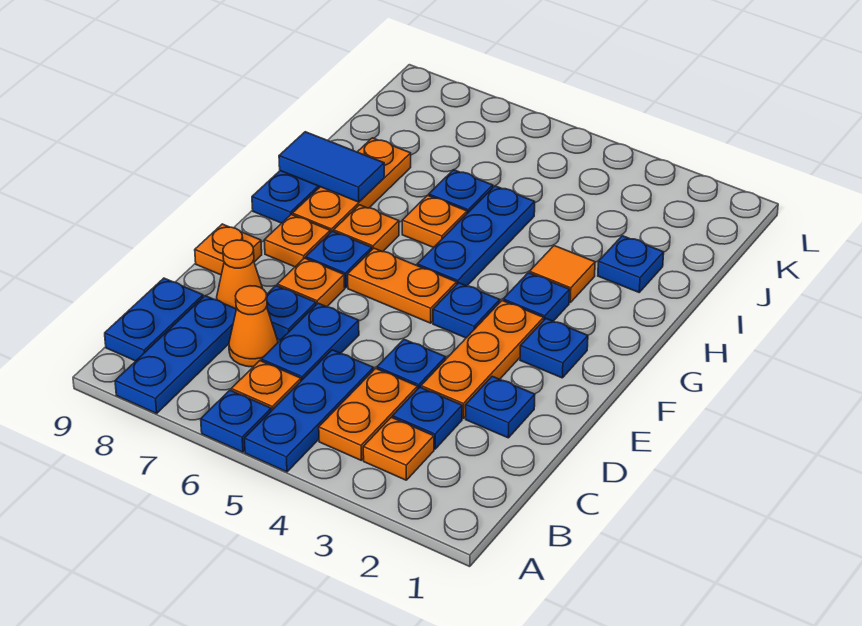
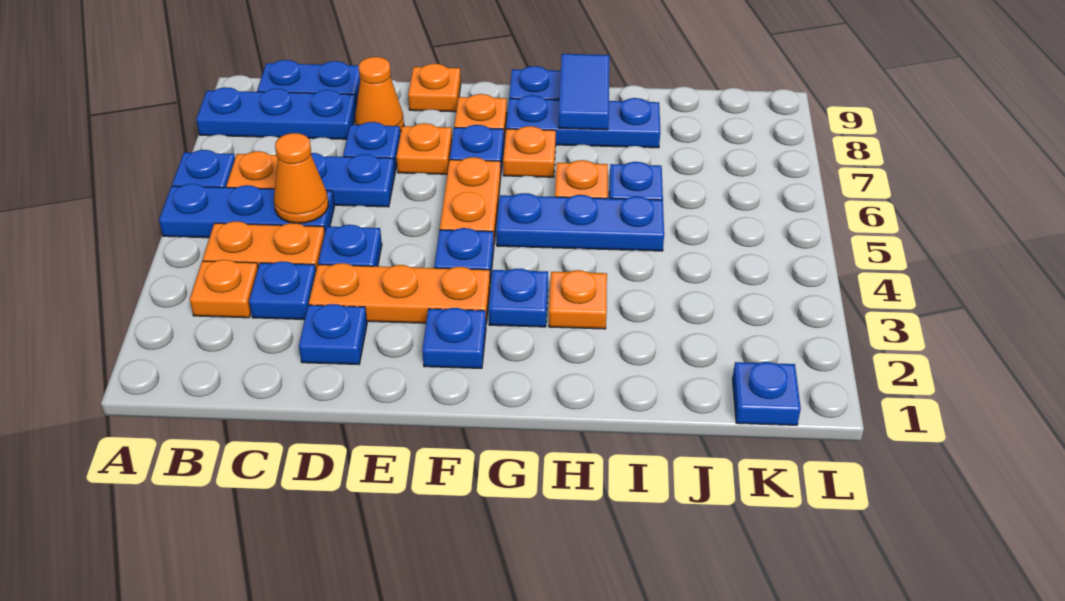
orange cone C7 level 1 -> orange cone C5 level 2
orange plate G8:I8 level 1 -> blue plate G8:I8 level 1
orange tile H3 level 1 -> orange plate H3 level 1
blue plate I2 level 1 -> blue plate K1 level 1

